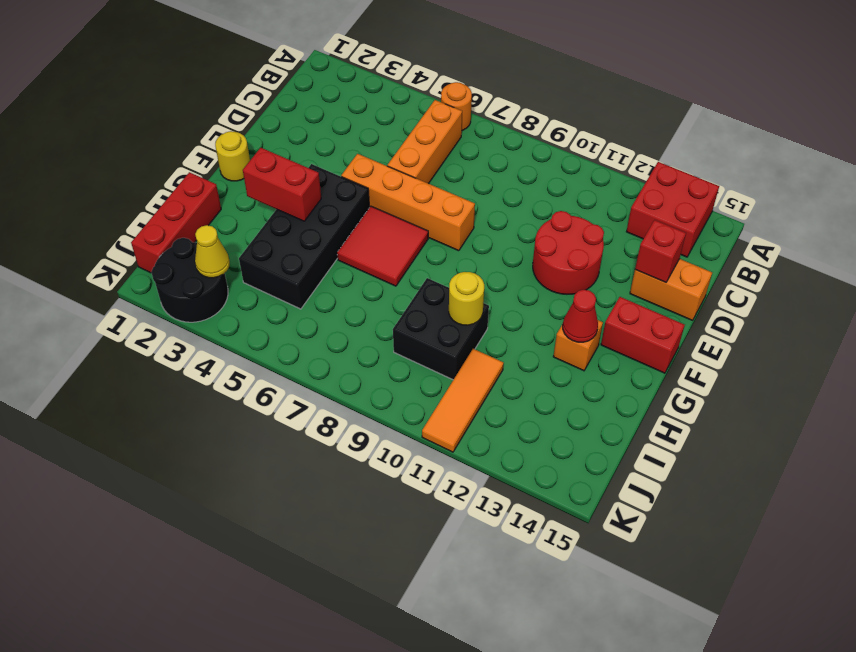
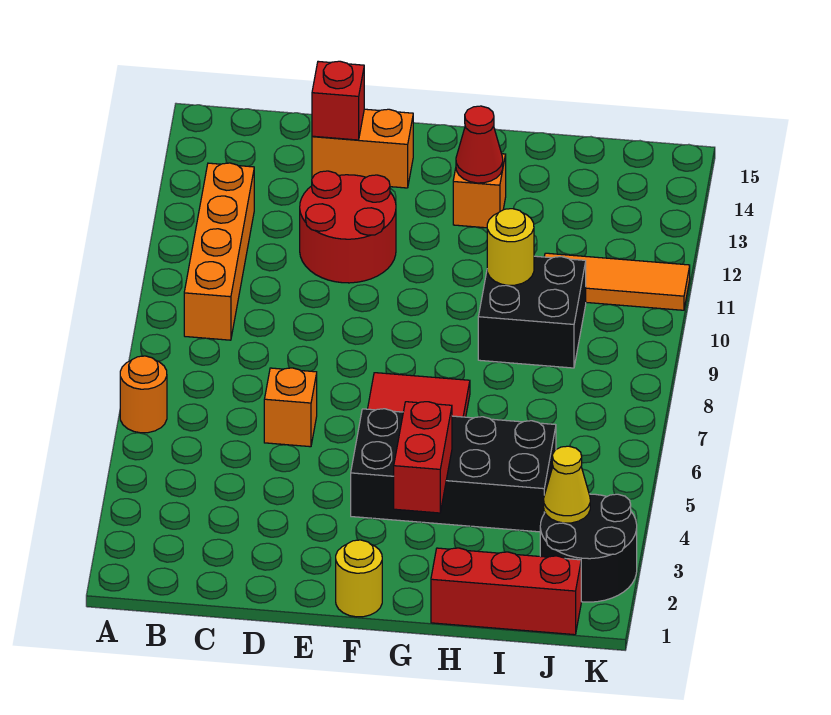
red brick A13:B14 level 1 -> none
orange brick B6:D6 level 1 -> orange brick D6 level 1
orange brick D14:D15 level 1 -> orange brick D14:E14 level 1
orange brick E5:E8 level 1 -> orange brick B9:B12 level 1
red brick F14:F15 level 1 -> none

